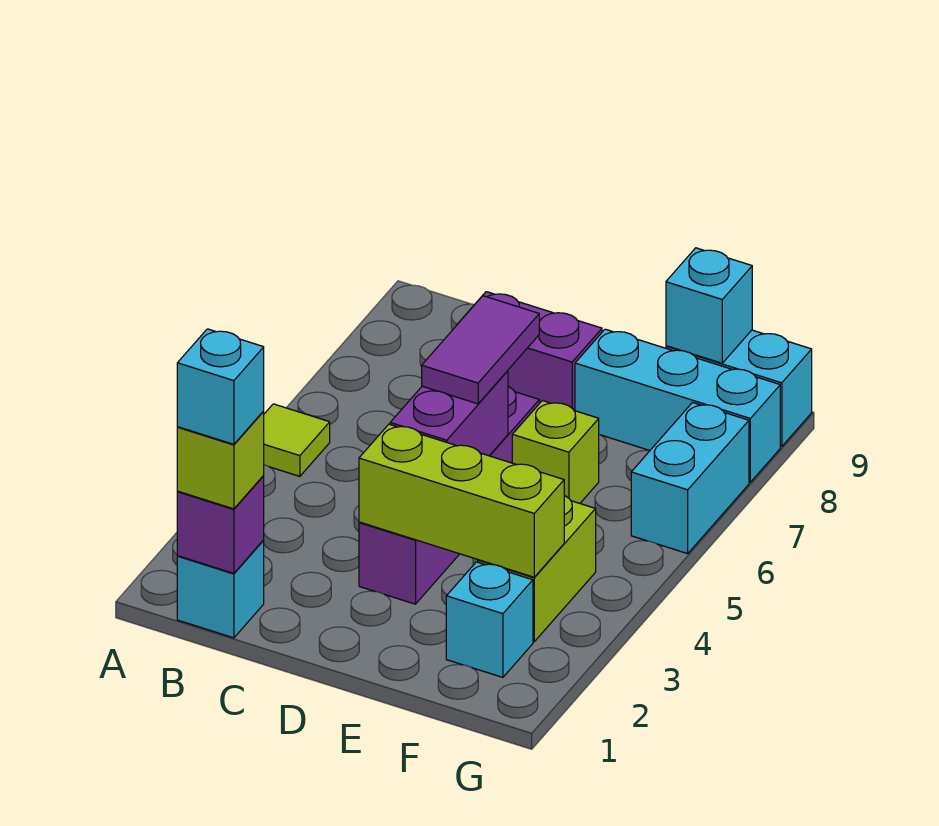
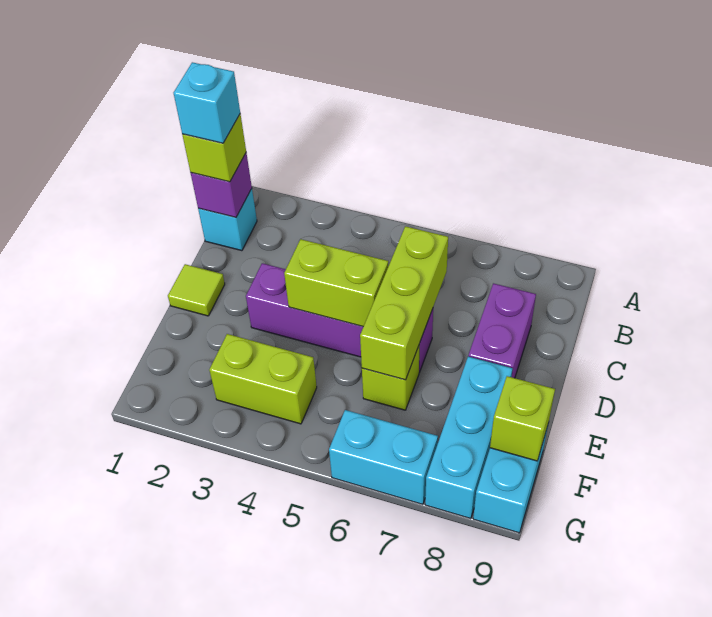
lime tile A5 level 1 -> lime tile D1 level 1
lime brick D3:F3 level 2 -> lime brick C6:E6 level 2
purple brick D4:D5 level 2 -> lime brick D4:D5 level 2
purple tile D5:D6 level 3 -> none
cyan brick F2 level 1 -> none
cyan brick F9 level 2 -> lime brick F9 level 2

